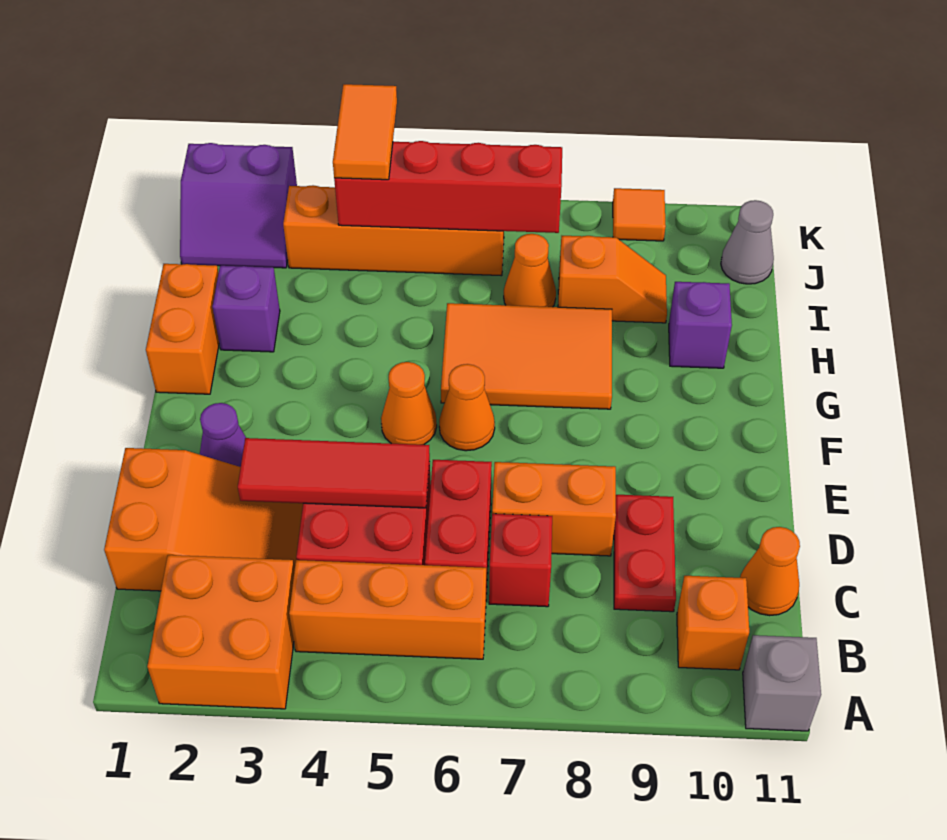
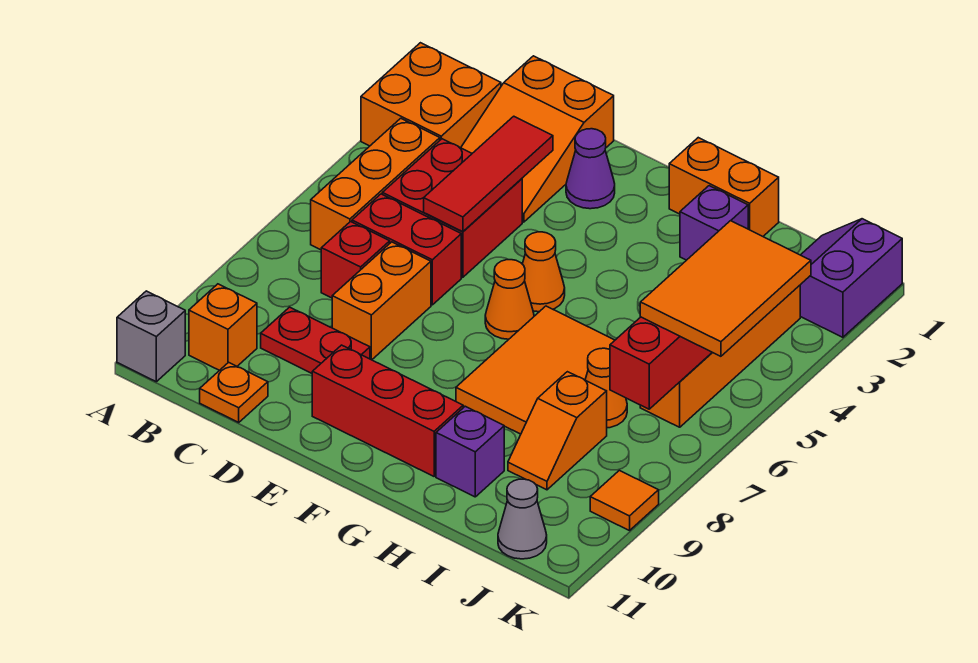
orange cone C11 level 1 -> orange plate C11 level 1
none -> red brick E10:G10 level 1
orange tile J4:K4 level 3 -> orange tile J4:K6 level 3

